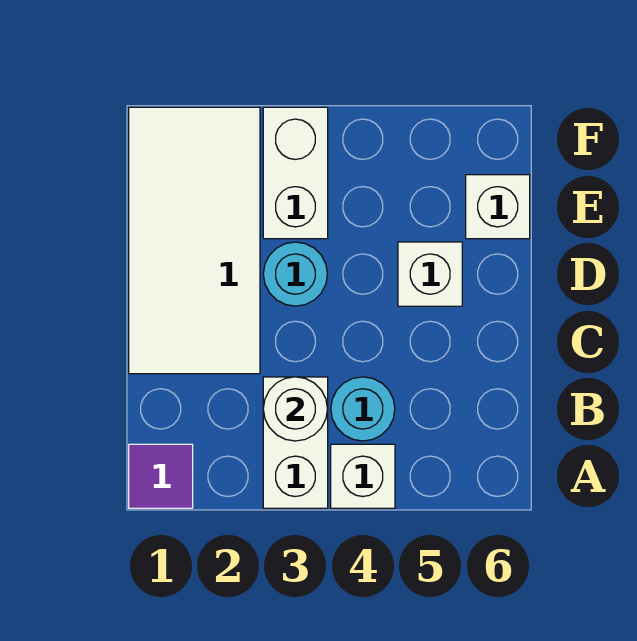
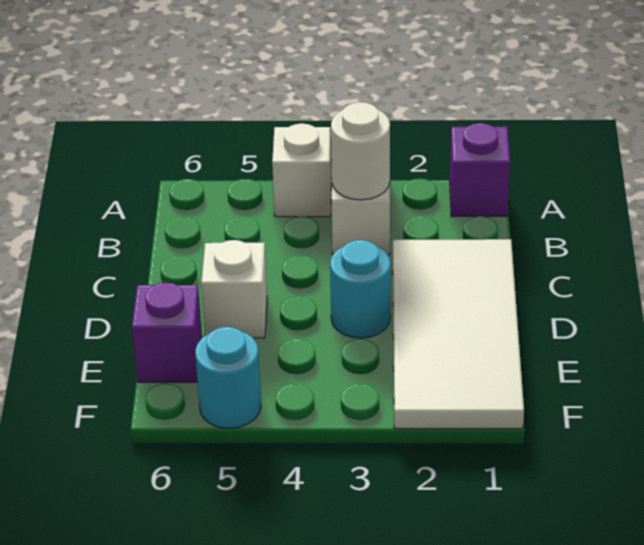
purple tile A1 level 1 -> purple brick A1 level 1
cyan round brick B4 level 1 -> cyan round brick F5 level 1
white brick E3:F3 level 1 -> none
white brick E6 level 1 -> purple brick E6 level 1

